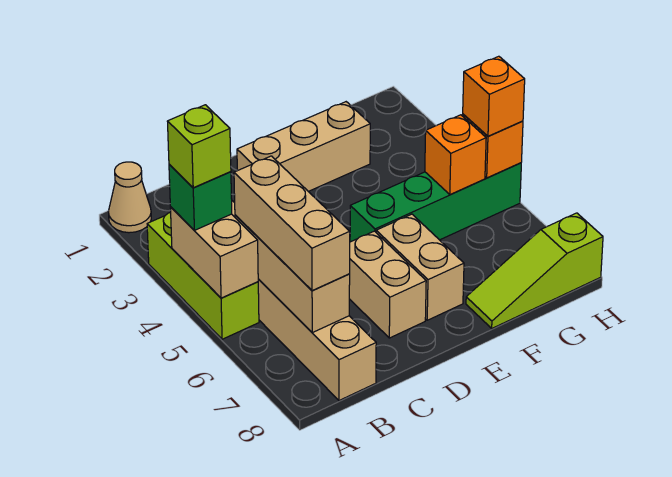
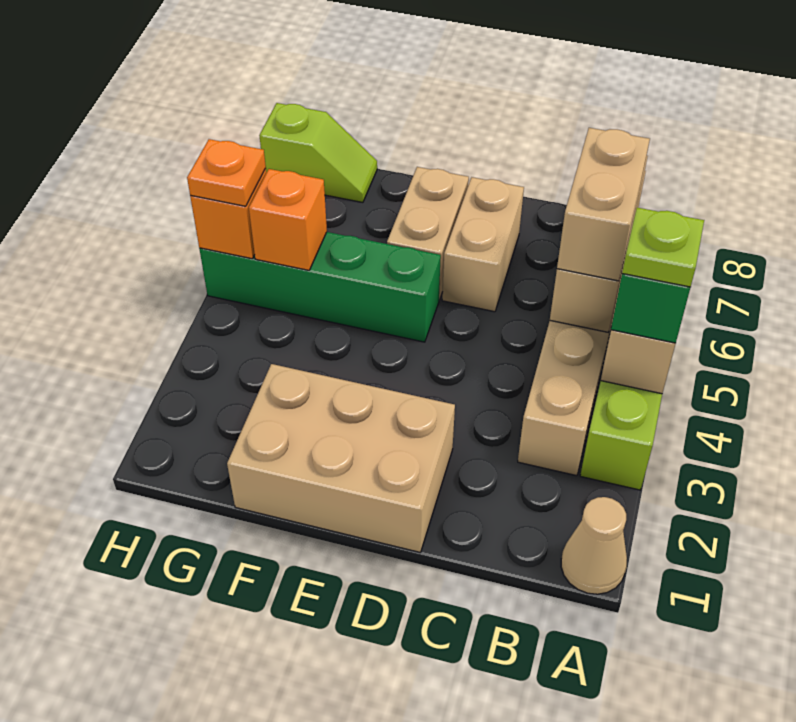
lime brick A4 level 4 -> lime plate A4 level 4
tan brick B5:B7 level 3 -> tan brick B5:B6 level 3
tan brick D2:F2 level 1 -> tan brick D1:F2 level 1
lime slope F8:H8 level 1 top H -> lime slope G8:H8 level 1 top H
orange brick H5 level 3 -> orange plate H5 level 3

